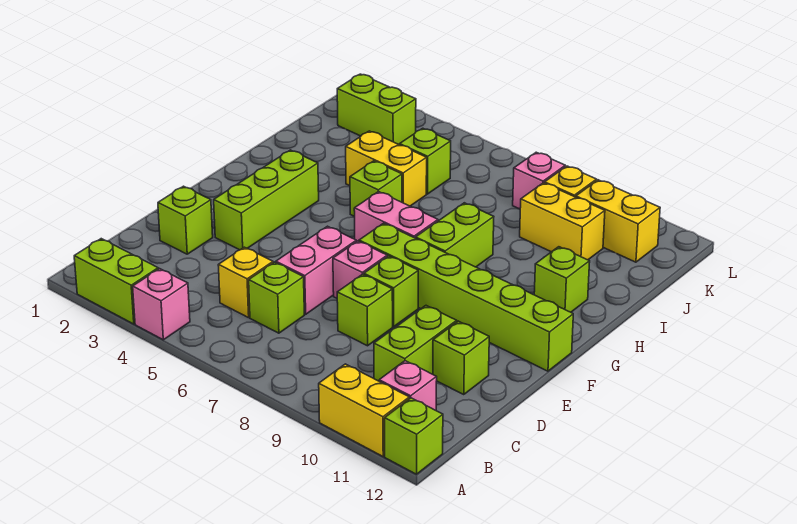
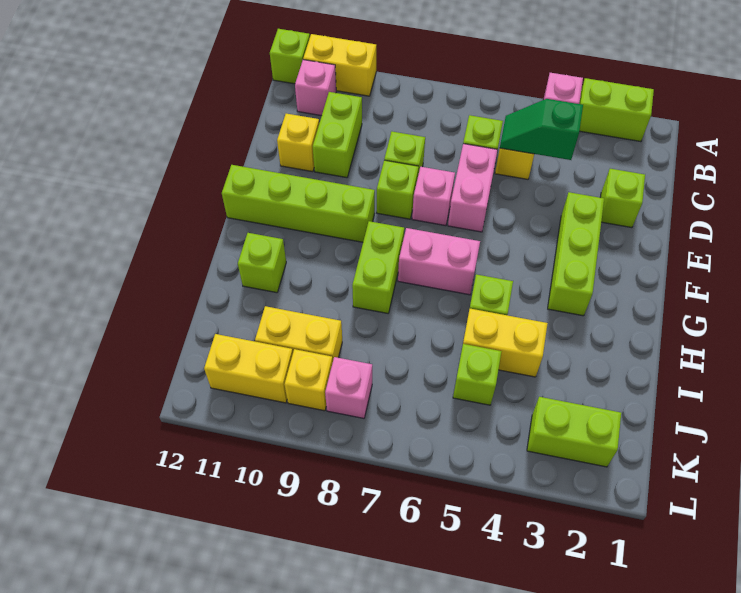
none -> green slope C4:C5 level 2 top 4
lime brick D11 level 1 -> yellow brick D11 level 1
lime brick F7:F12 level 1 -> lime brick F9:F12 level 1

